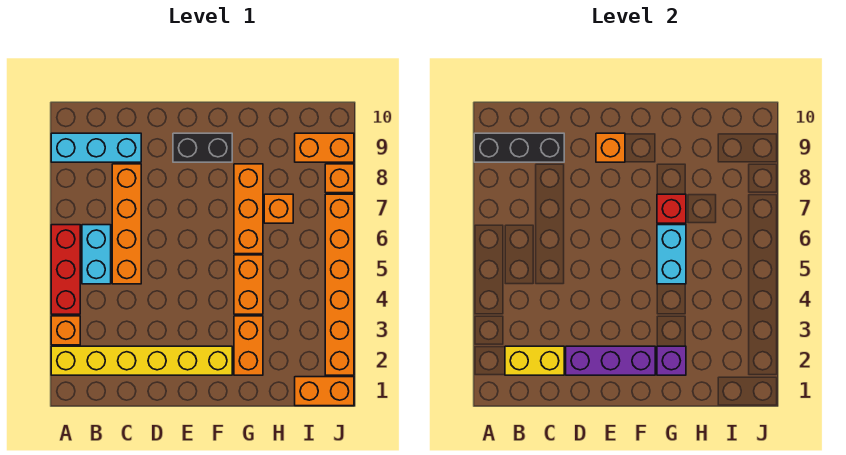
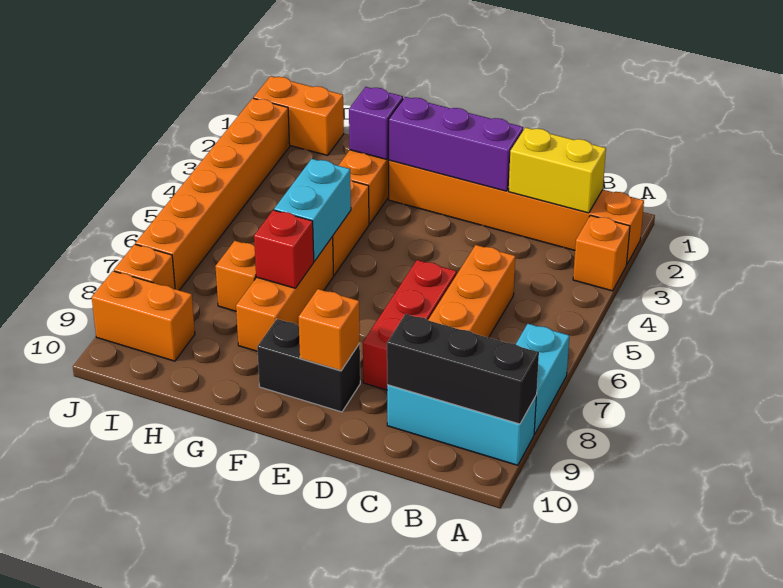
yellow brick A2:F2 level 1 -> orange brick A2:F2 level 1
red brick A4:A6 level 1 -> red brick D6:D8 level 1
cyan brick B5:B6 level 1 -> cyan brick A7:A8 level 1

